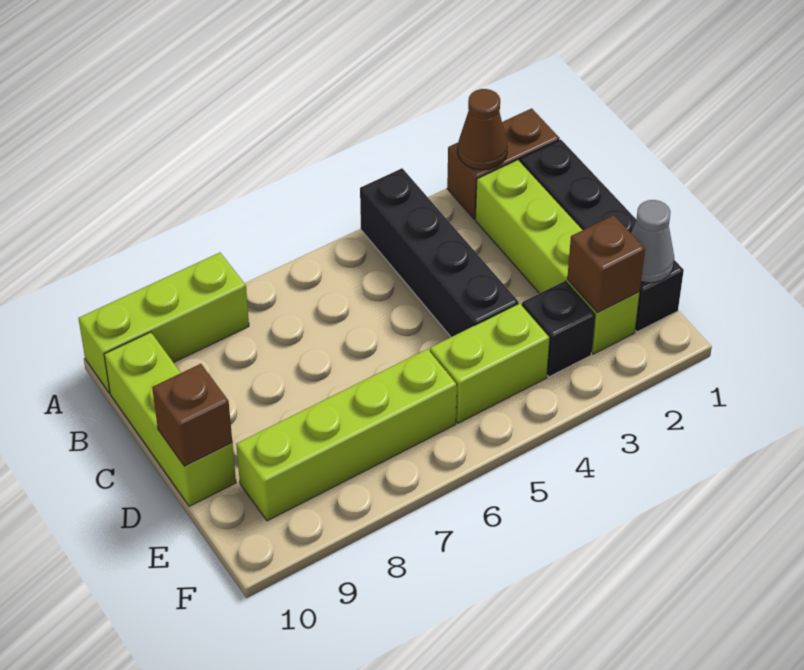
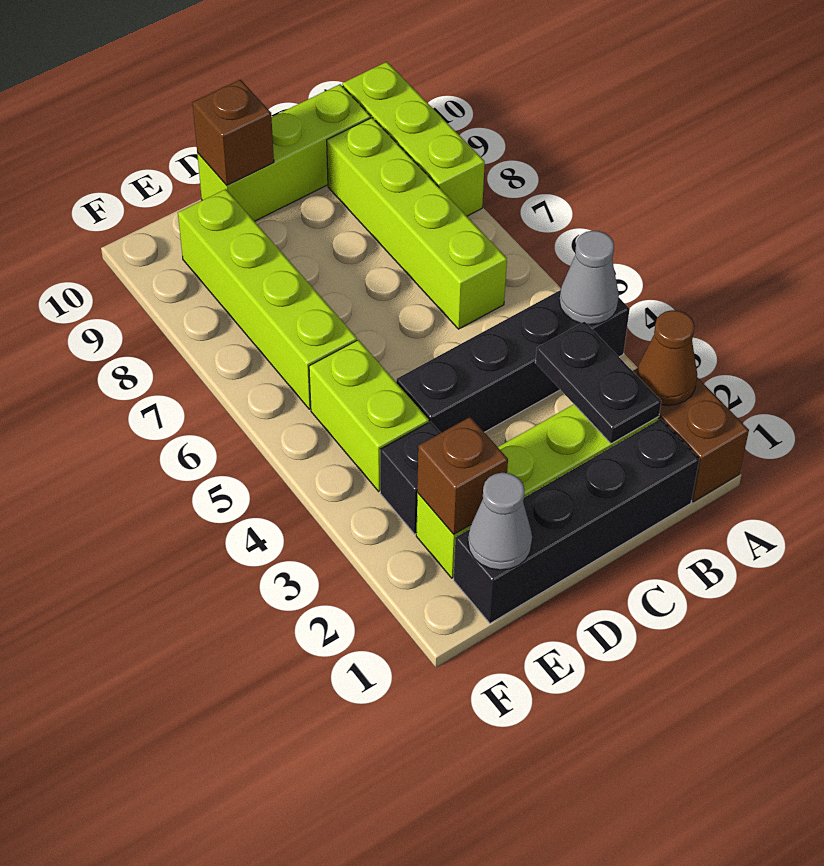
none -> grey cone A4 level 2
none -> black plate B2:B3 level 2
none -> lime brick B6:B9 level 1

